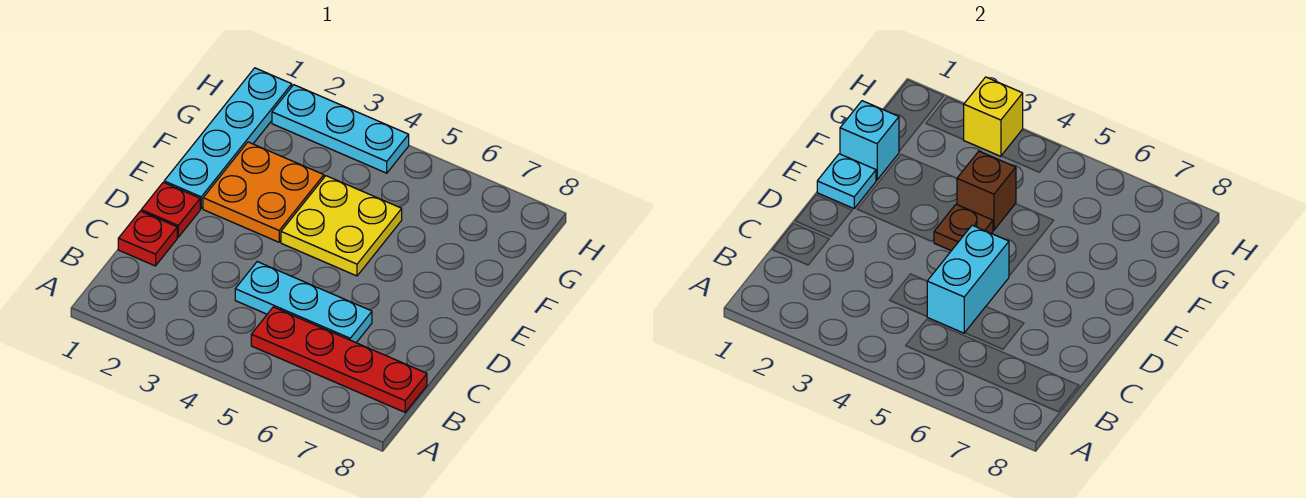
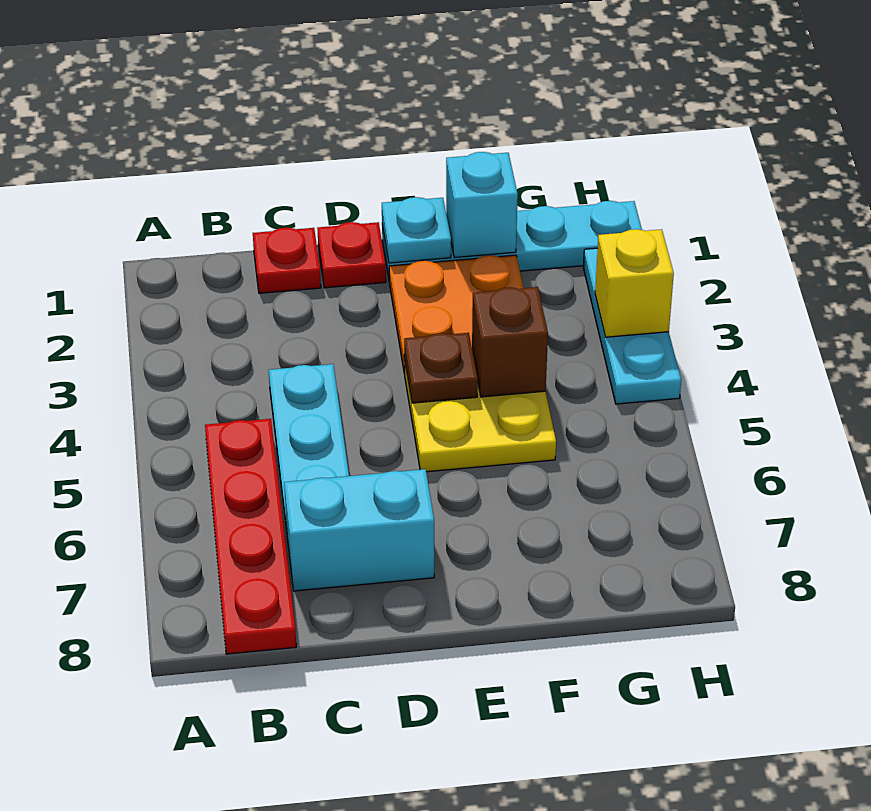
cyan brick C5:D5 level 2 -> cyan brick C7:D7 level 1

